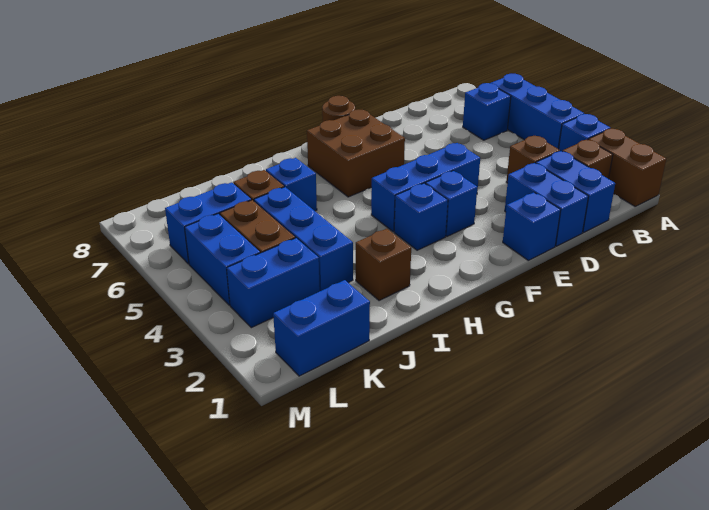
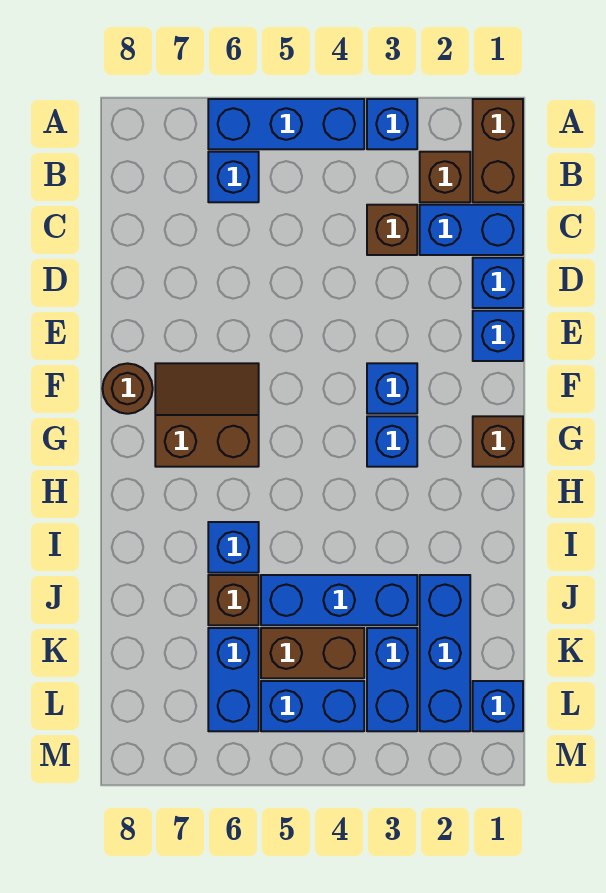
brown brick A1:A2 level 1 -> brown brick A1:B1 level 1
blue brick D1:D2 level 1 -> blue brick D1 level 1
blue brick E4:G4 level 1 -> blue brick J2:L2 level 1
brown brick F6:G7 level 1 -> brown slope F6:G7 level 1 top G
brown brick I2 level 1 -> brown brick G1 level 1
blue brick K1:L1 level 1 -> blue brick L1 level 1

